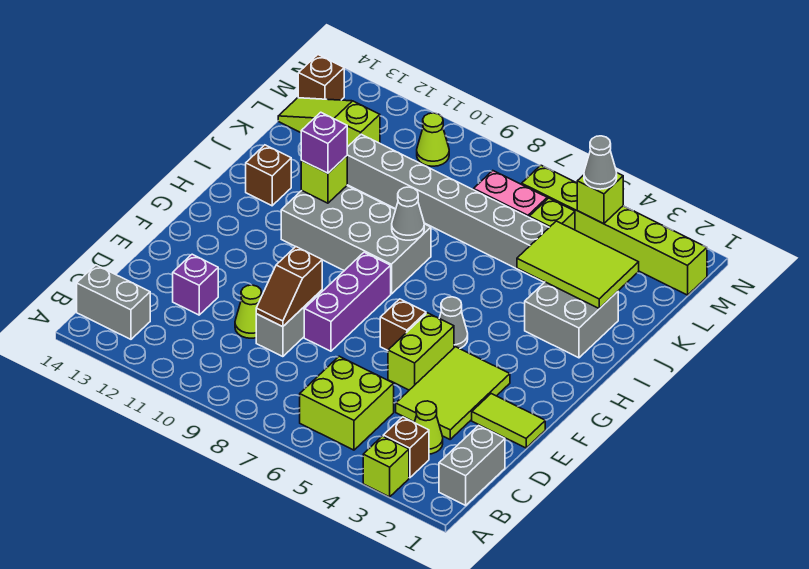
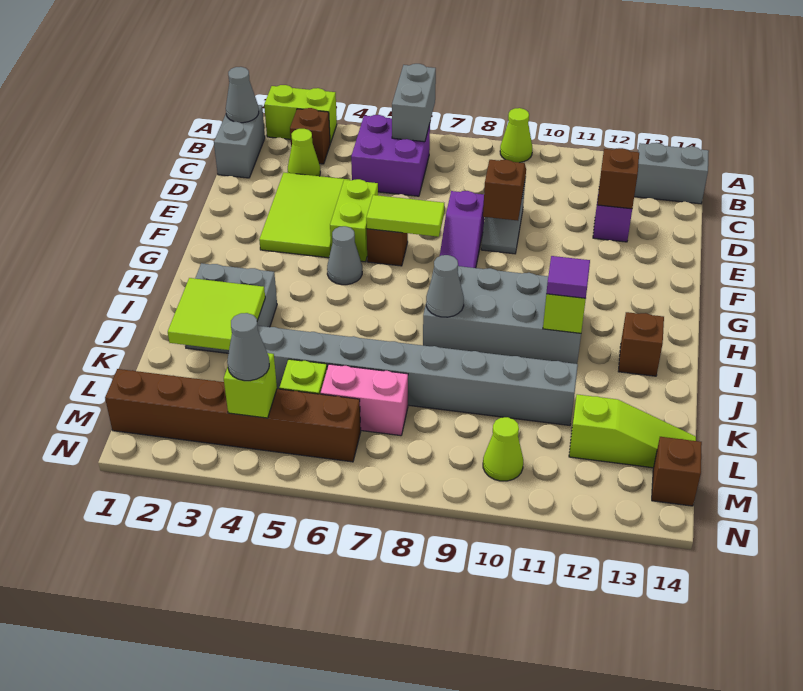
lime brick A3 level 1 -> lime brick A2:A3 level 1
none -> grey brick A6:B6 level 2
none -> grey cone B1 level 2
lime brick B5:C6 level 1 -> purple brick B5:C6 level 1
lime cone D10 level 1 -> lime cone A9 level 1
none -> brown brick D12 level 2
lime tile E1:E2 level 1 -> lime tile F6:F7 level 2
purple brick E8:G8 level 1 -> purple slope E8:G8 level 1 top E
purple brick I11 level 3 -> purple tile I11 level 3
lime tile J2:K4 level 2 -> lime tile J2:K3 level 2
lime brick M1:M6 level 1 -> brown brick M1:M6 level 1

